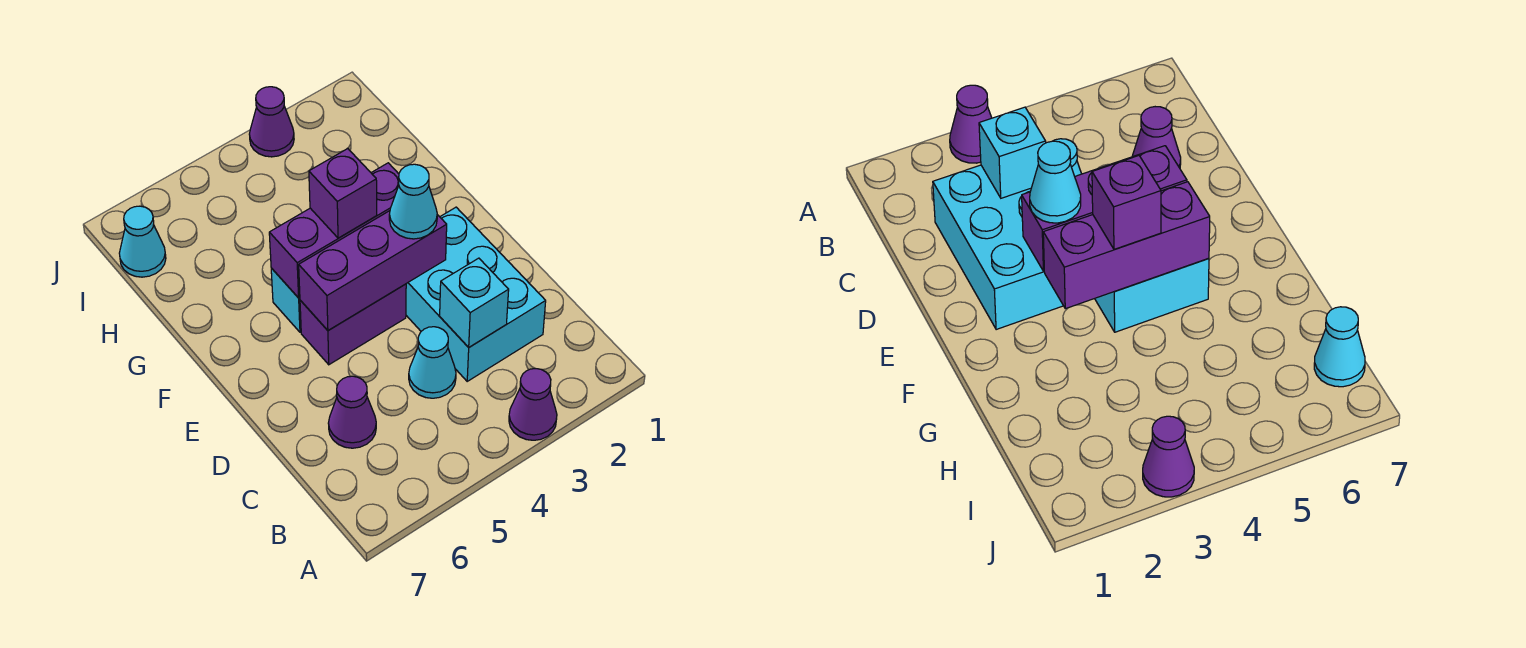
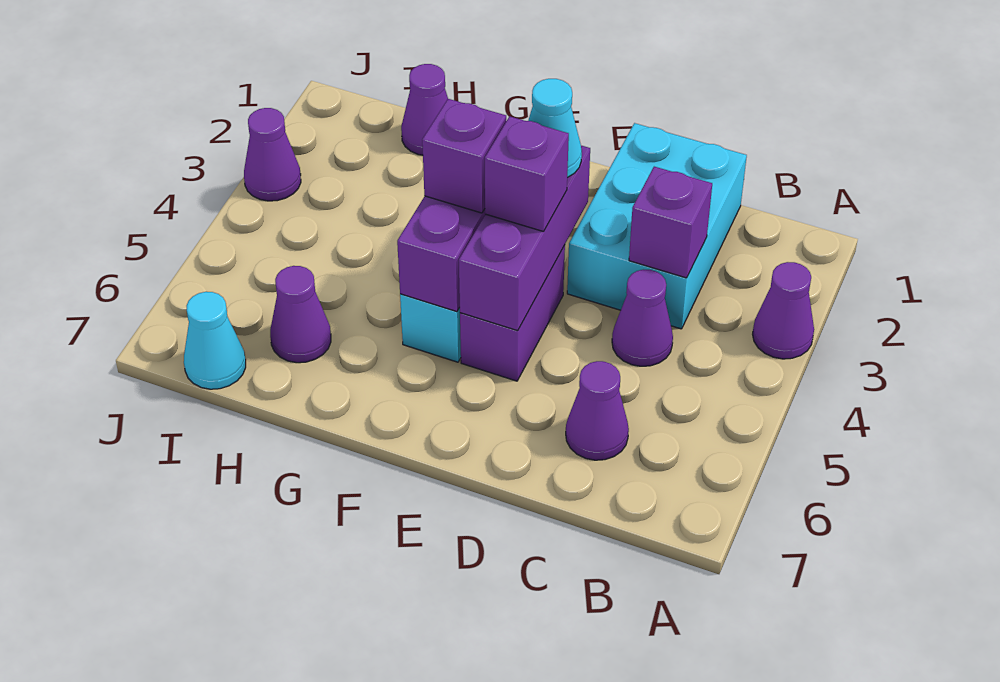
cyan brick C2:E3 level 1 -> cyan brick C1:D3 level 1
cyan brick C3 level 2 -> purple brick C3 level 2
cyan cone C4 level 1 -> purple cone C4 level 1
none -> purple brick E4 level 3
none -> purple cone H1 level 1
none -> purple cone H6 level 1

